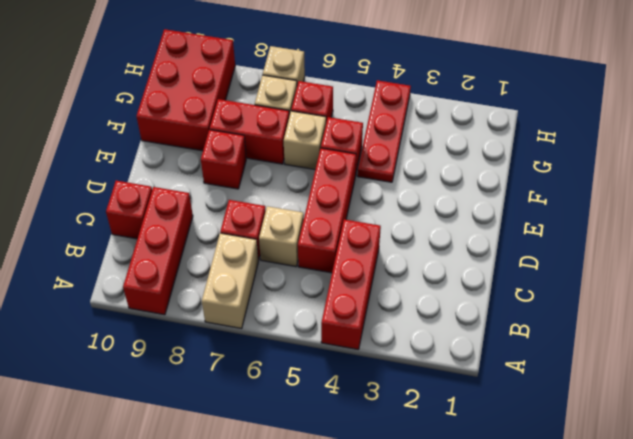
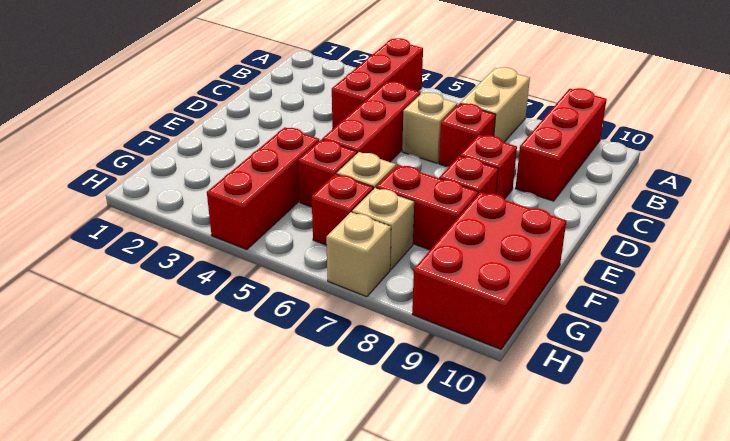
red brick C10 level 1 -> red brick D8 level 1
red plate F4:H4 level 1 -> red brick F4:H4 level 1

